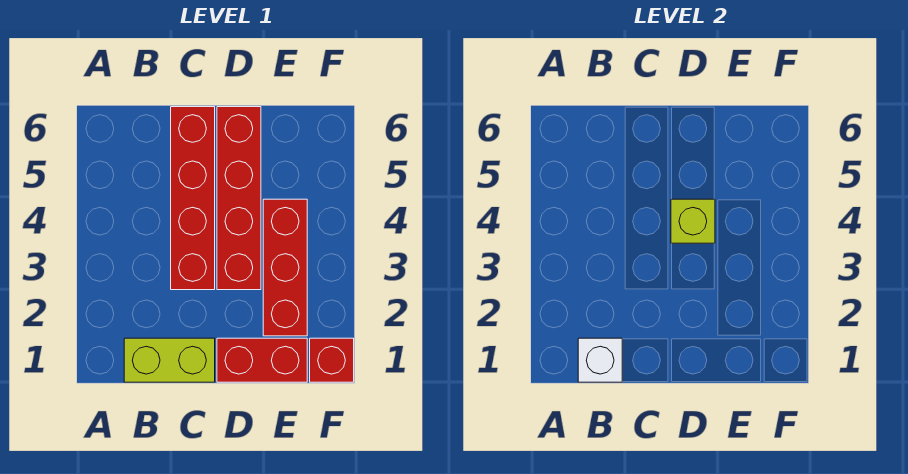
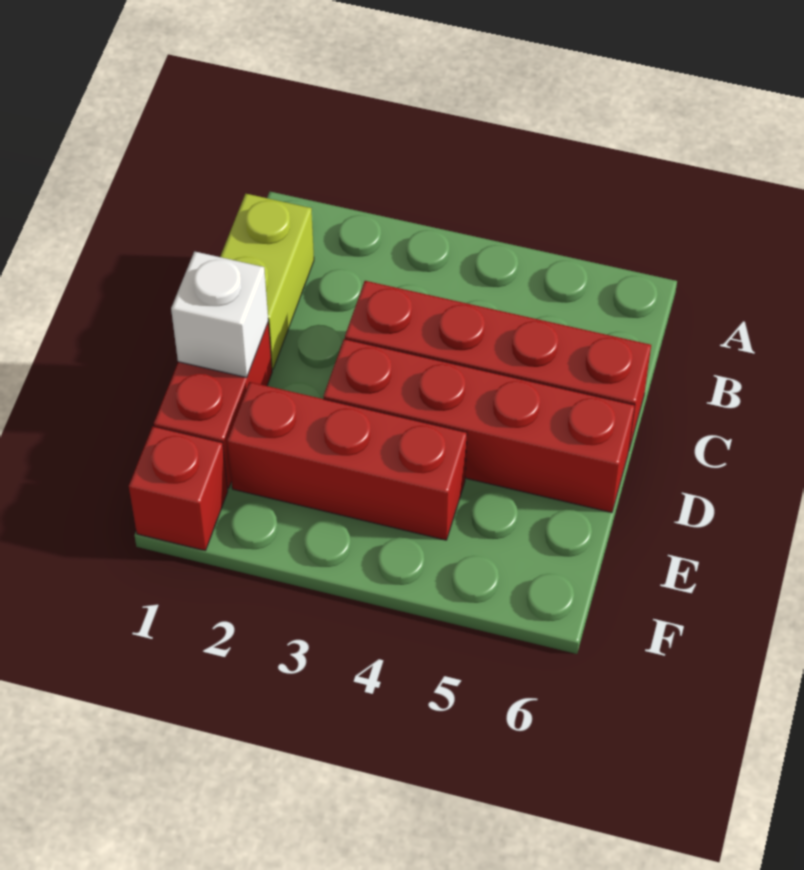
white brick B1 level 2 -> white brick D1 level 2
lime brick D4 level 2 -> none

